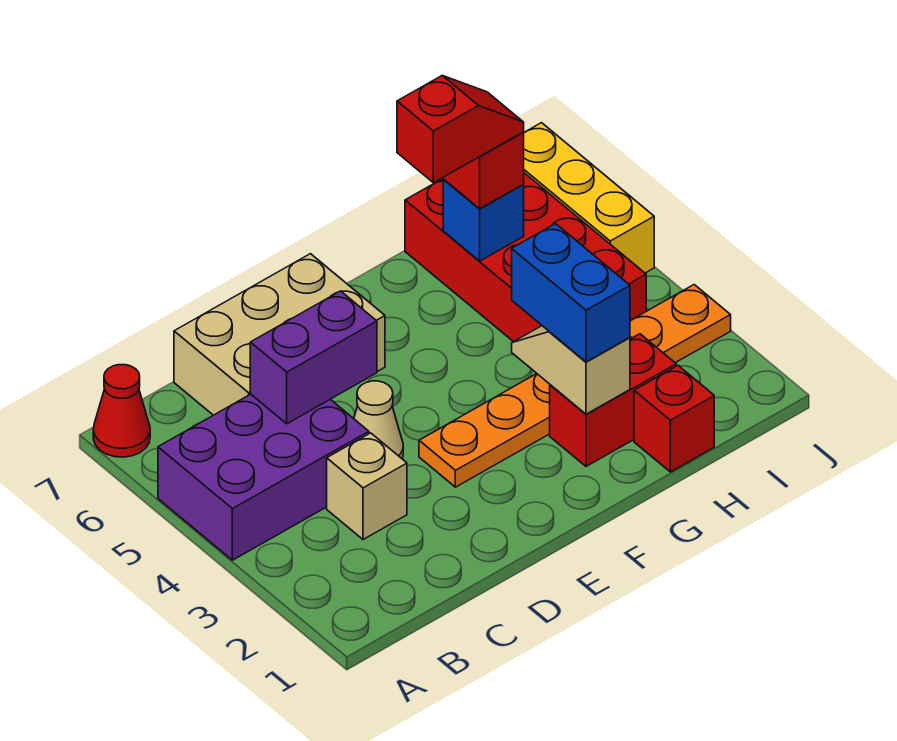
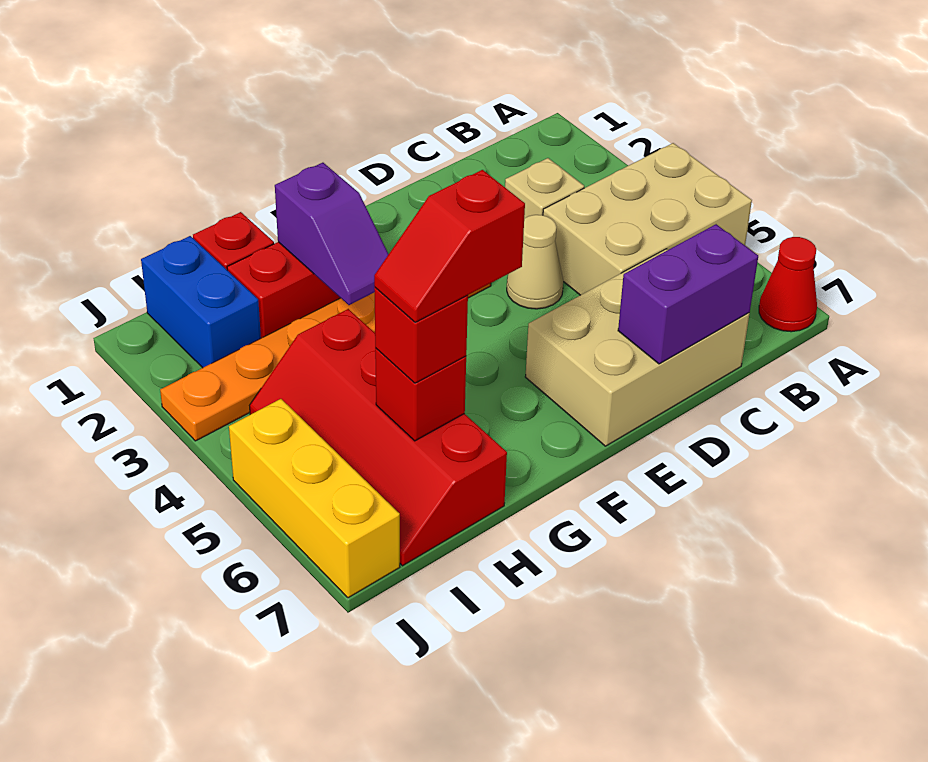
purple brick A4:C5 level 1 -> tan brick A4:C5 level 1
purple brick C5:D5 level 2 -> purple brick C7:D7 level 2
tan slope G2:G3 level 2 top 2 -> purple slope G2:G3 level 2 top 2
blue brick G2:G3 level 3 -> blue brick I1:I2 level 1
red brick H4:I7 level 1 -> red slope H4:I7 level 1 top H
blue brick H6 level 2 -> red brick H6 level 2

